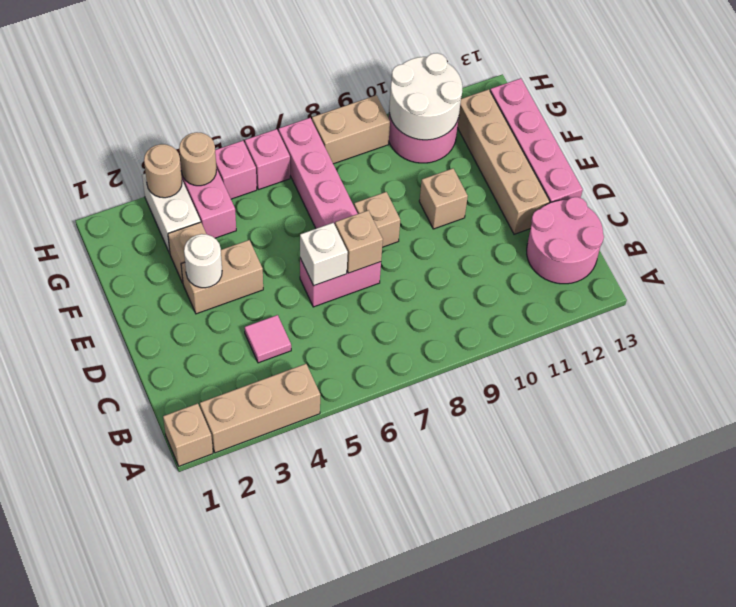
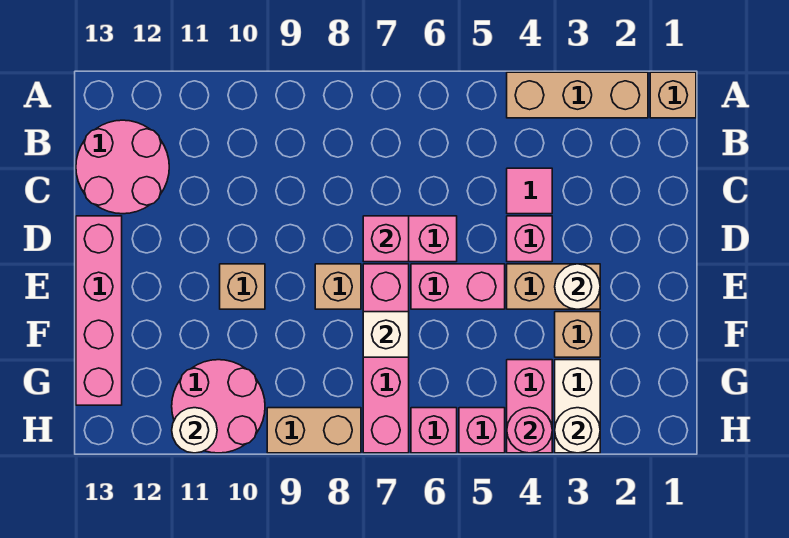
none -> pink brick D4 level 1
white brick D6 level 2 -> white brick F7 level 2
tan brick D7 level 2 -> pink brick D7 level 2
tan brick D12:G12 level 1 -> none
none -> pink brick E5:E6 level 1
white round brick G10:H11 level 2 -> white round brick H11 level 2
tan round brick H3 level 2 -> white round brick H3 level 2
tan round brick H4 level 2 -> pink round brick H4 level 2

